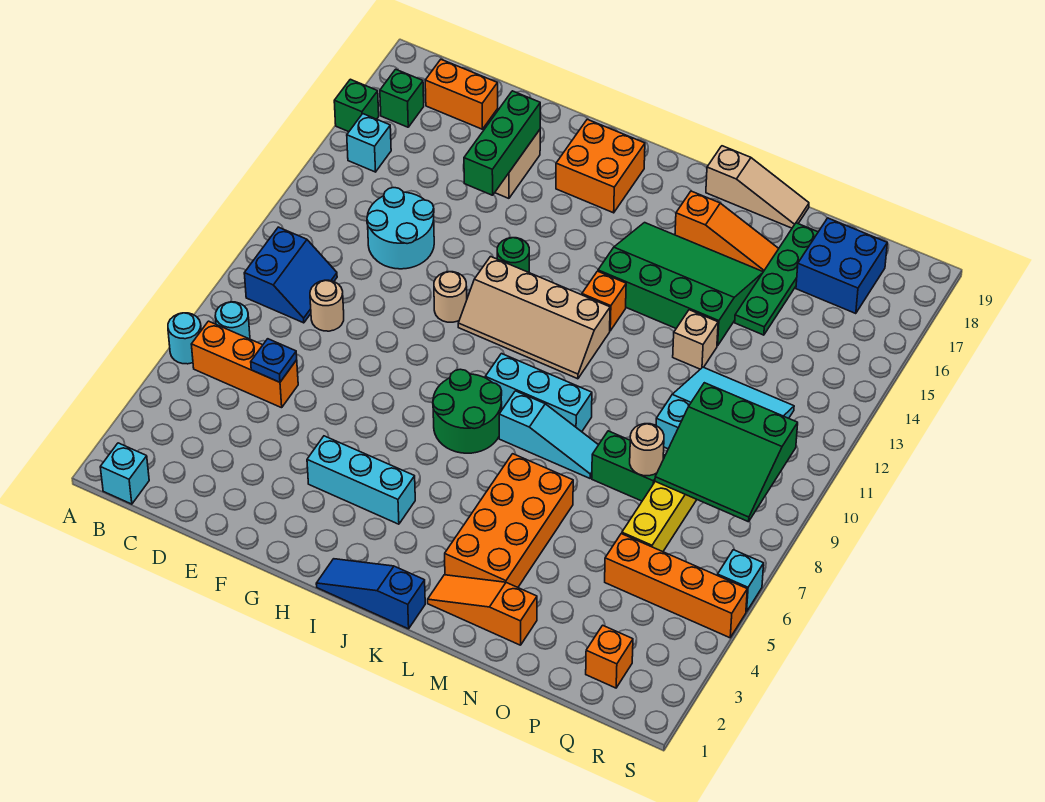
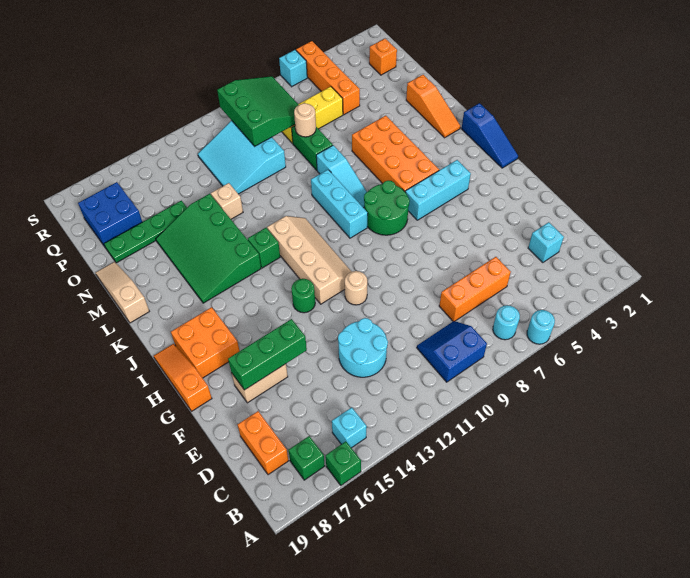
cyan brick B1 level 1 -> cyan brick D3 level 1
orange brick B6:D6 level 1 -> orange brick D6:D8 level 1
blue plate D6 level 2 -> none
tan round brick D9 level 1 -> none
cyan brick G4:I4 level 1 -> cyan brick I4:I6 level 1
cyan slope K8:M8 level 1 top K -> cyan slope K8:M8 level 1 top M
orange brick K13 level 1 -> green brick K13 level 1
orange brick L3:M6 level 1 -> orange brick J5:M6 level 1
orange slope L17:N17 level 1 top L -> orange slope G19:I19 level 1 top G

